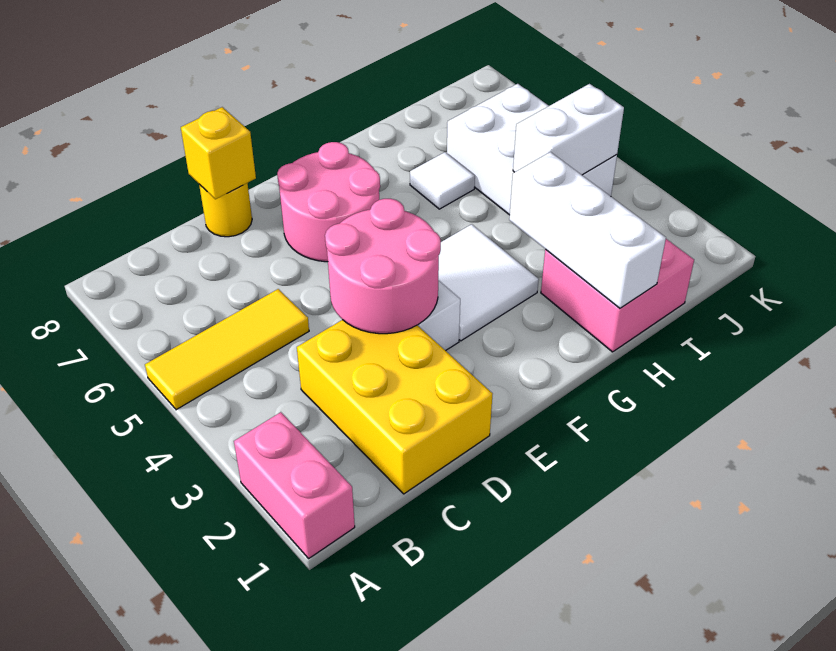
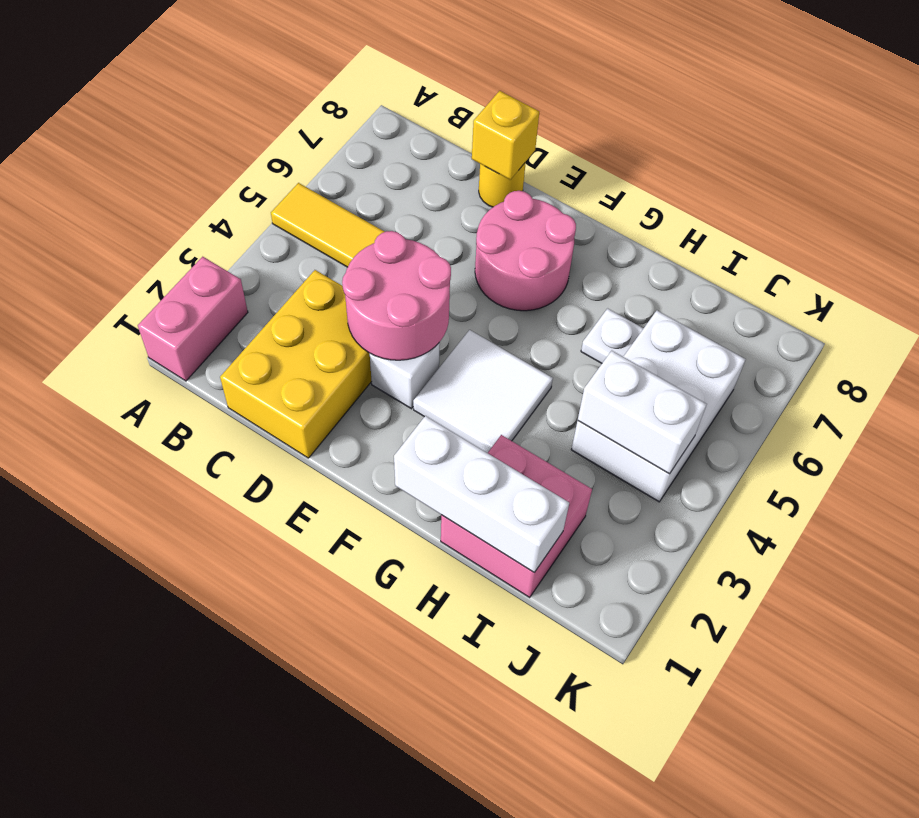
white brick H1:H3 level 2 -> white brick G1:I1 level 2
white tile H6 level 1 -> white plate H6 level 1

